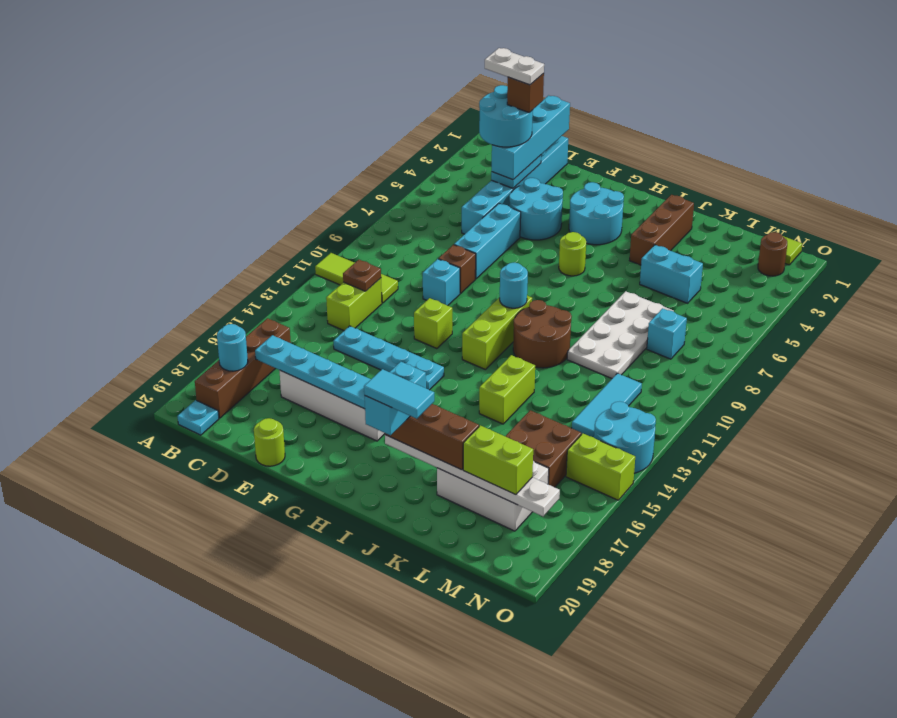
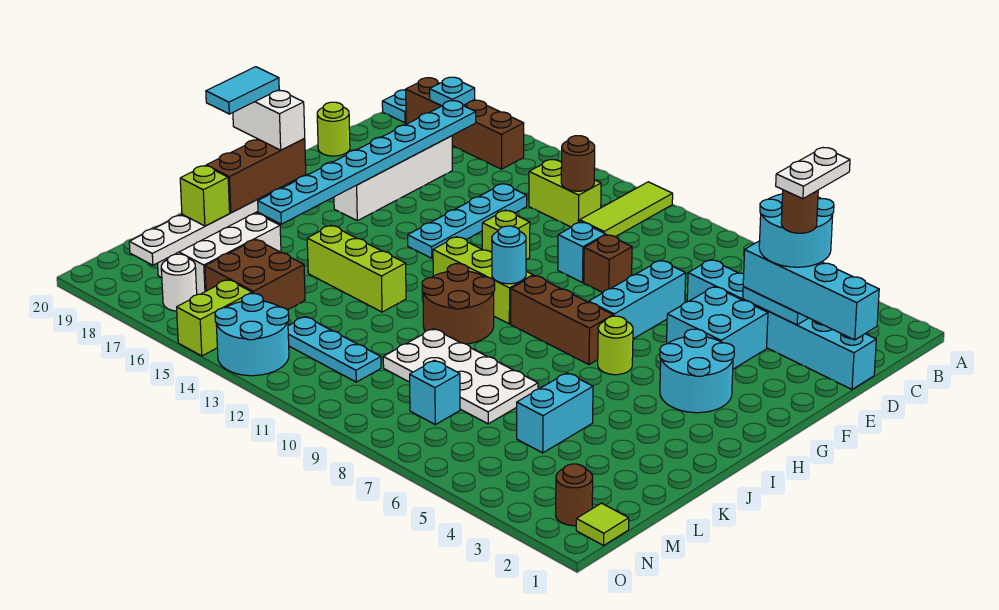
cyan round brick B18 level 2 -> cyan plate B18 level 2
brown plate C12 level 2 -> brown round brick C12 level 2
brown brick D3 level 5 -> brown round brick D3 level 5
cyan round brick E4:F5 level 1 -> cyan brick E4:F5 level 1
cyan brick E6:E8 level 1 -> cyan brick E7:G7 level 1
cyan brick I18:I19 level 4 -> white brick I18:I19 level 4
brown brick J2:J4 level 1 -> brown brick H7:H9 level 1
lime brick J13:J14 level 1 -> lime brick J13:J15 level 1
lime brick L18:M18 level 3 -> lime brick L18 level 3
cyan tile M11:M13 level 1 -> cyan plate M11:M13 level 1
none -> white round brick N17 level 1

